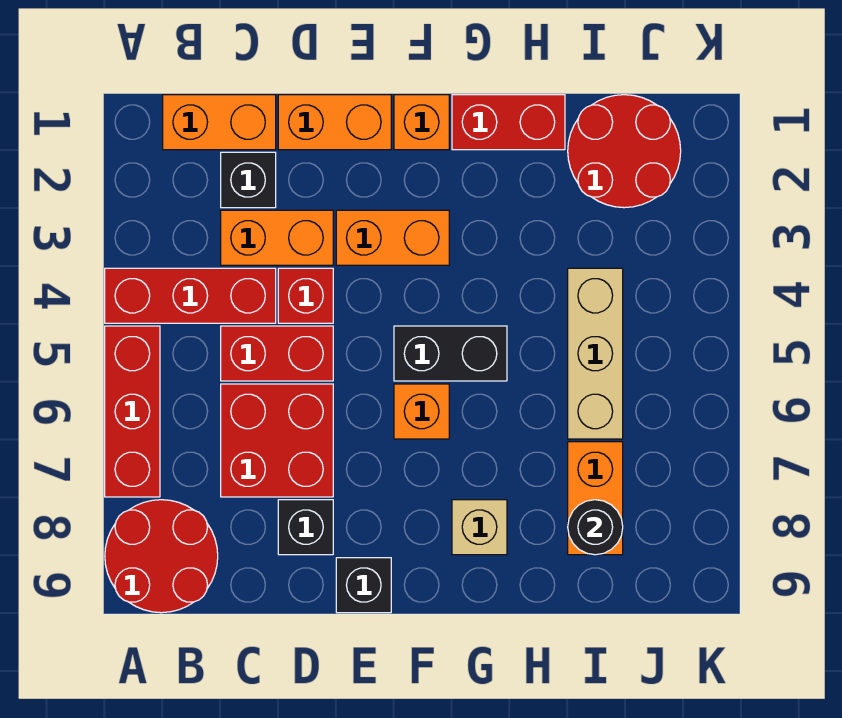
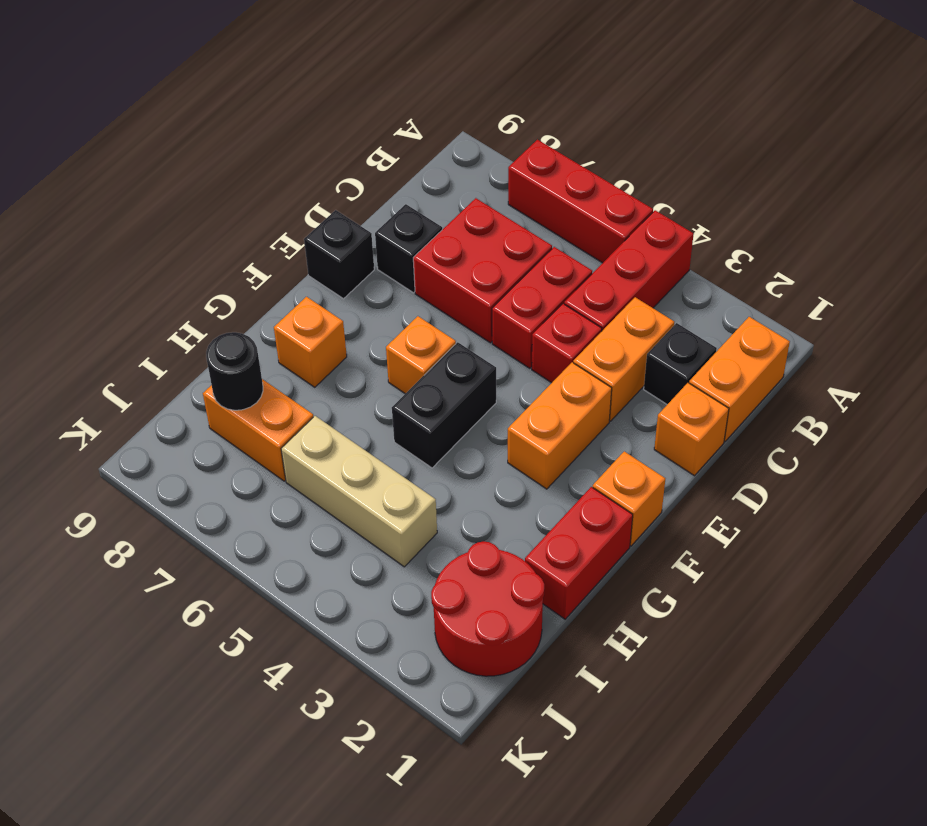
red round brick A8:B9 level 1 -> none
orange brick D1:E1 level 1 -> orange brick D1 level 1
tan brick G8 level 1 -> orange brick G8 level 1

